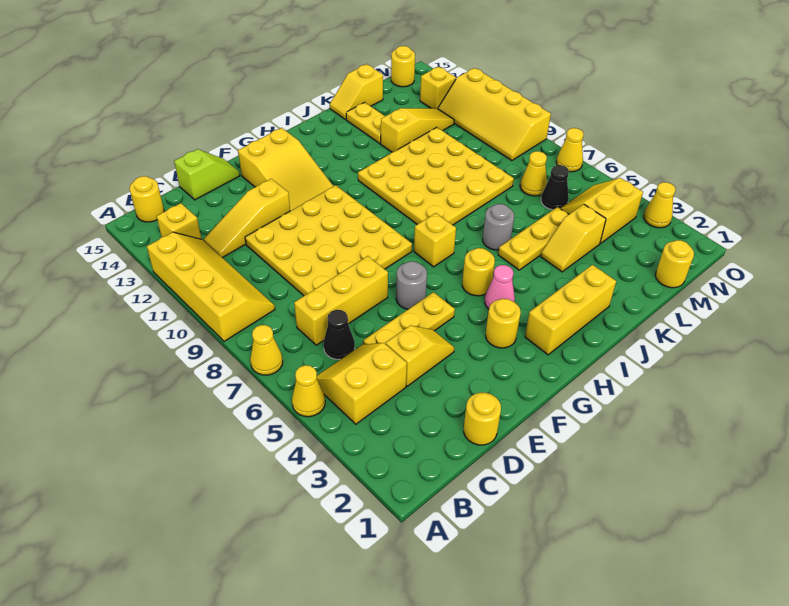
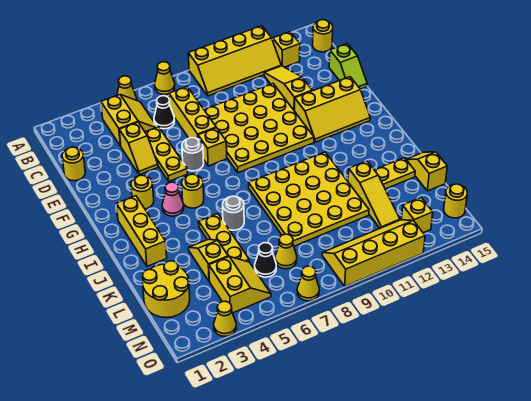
yellow slope F12:G14 level 1 top 14 -> yellow slope F12:G14 level 1 top F
yellow brick H7 level 1 -> yellow brick F7 level 1
yellow round brick M1 level 1 -> yellow round brick L1:M2 level 1

